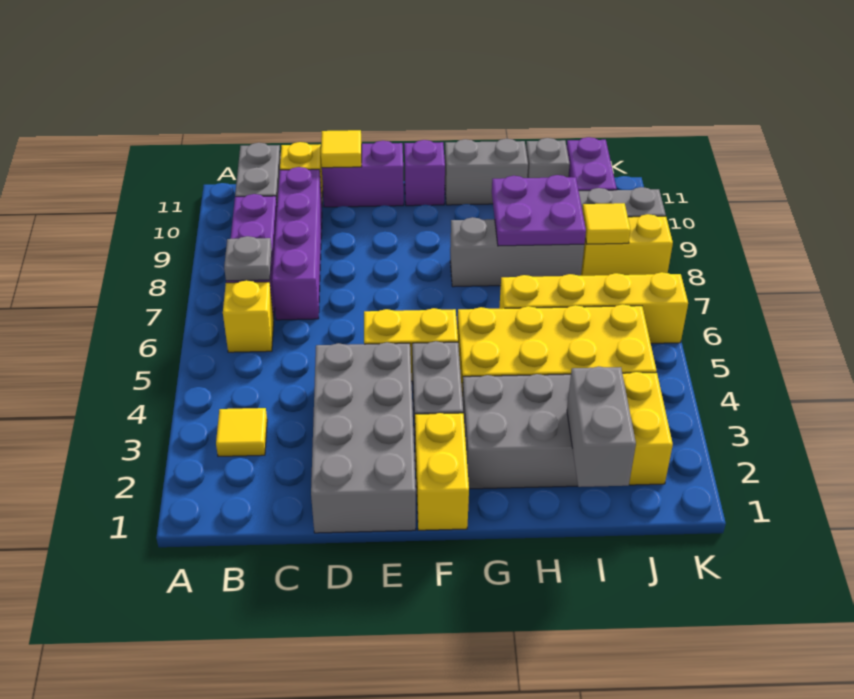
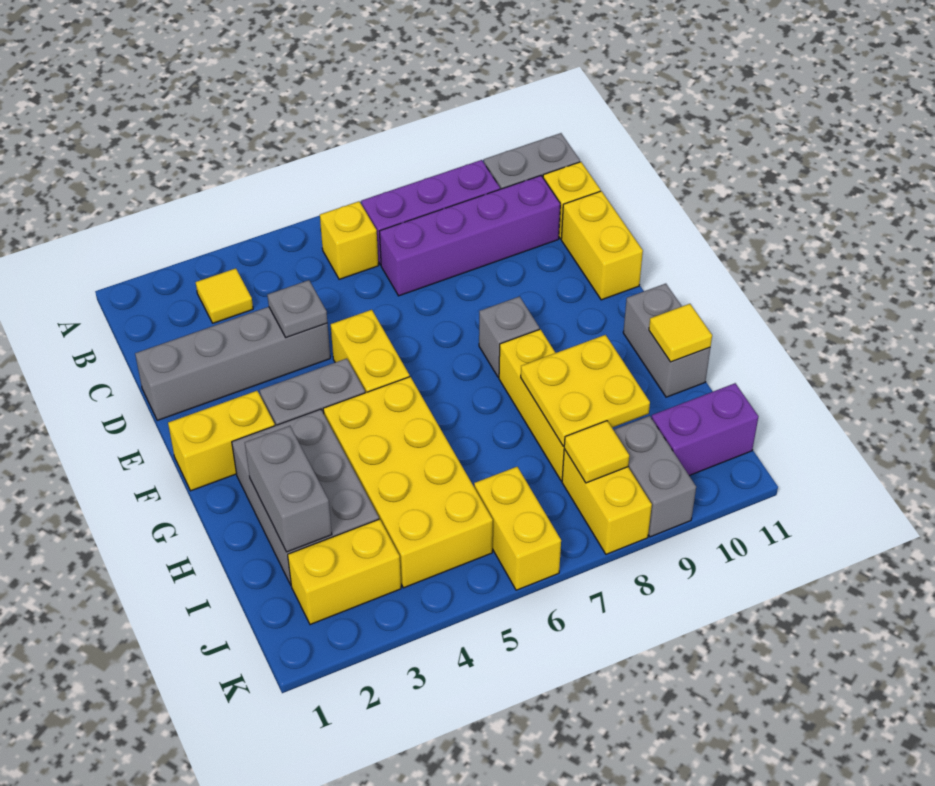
grey plate B7 level 2 -> grey plate D4 level 2
grey brick D1:E4 level 1 -> grey brick D1:D4 level 1
purple brick D11:E11 level 1 -> yellow brick D11:E11 level 1
yellow tile D11 level 2 -> yellow tile H11 level 2
purple brick F11 level 1 -> none
grey brick G8:I8 level 1 -> yellow brick G8:I8 level 1
yellow brick H6:K6 level 1 -> yellow brick J6:K6 level 1
purple plate H8:I9 level 2 -> yellow plate H8:I9 level 2
grey brick I1:I2 level 2 -> grey brick H2:I2 level 2
grey brick I11 level 1 -> grey brick F8 level 1

